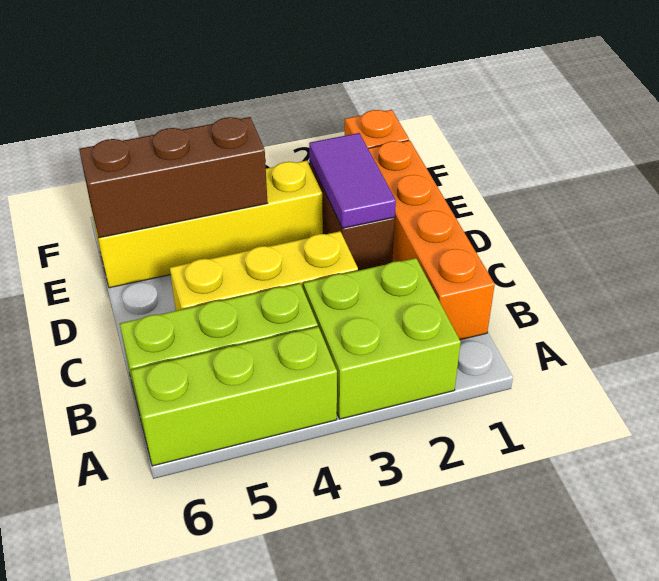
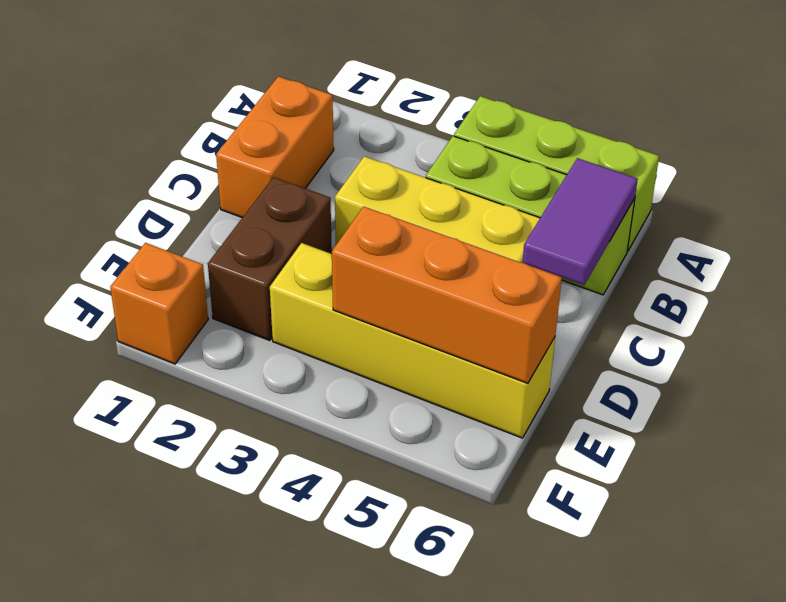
lime brick A2:B3 level 1 -> none
orange brick B1:E1 level 1 -> orange brick B1:C1 level 1
purple tile D2:E2 level 2 -> purple tile B6:C6 level 2
brown brick E4:E6 level 2 -> orange brick E4:E6 level 2

